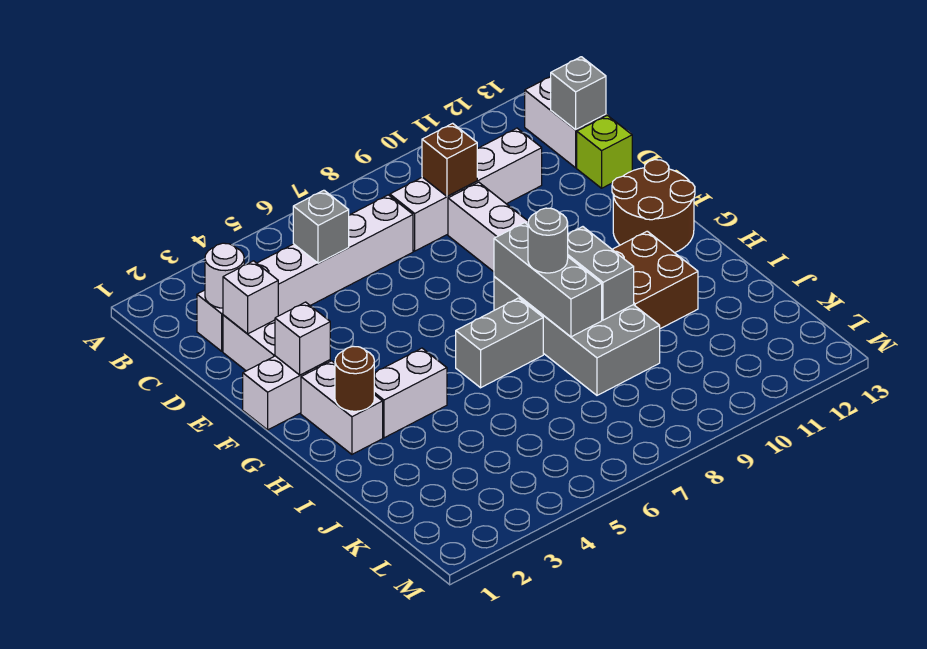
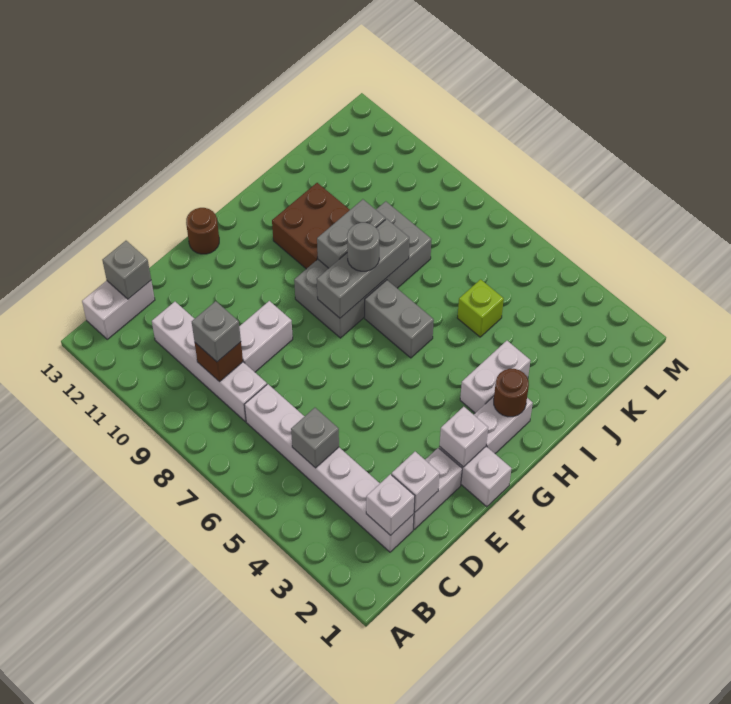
white round brick C2 level 2 -> white brick C2 level 2
none -> grey brick C9 level 3
lime brick D13 level 1 -> lime brick J5 level 1
brown round brick F12:G13 level 1 -> brown round brick F13 level 1
white brick H3:H4 level 1 -> white brick H3:I3 level 1

